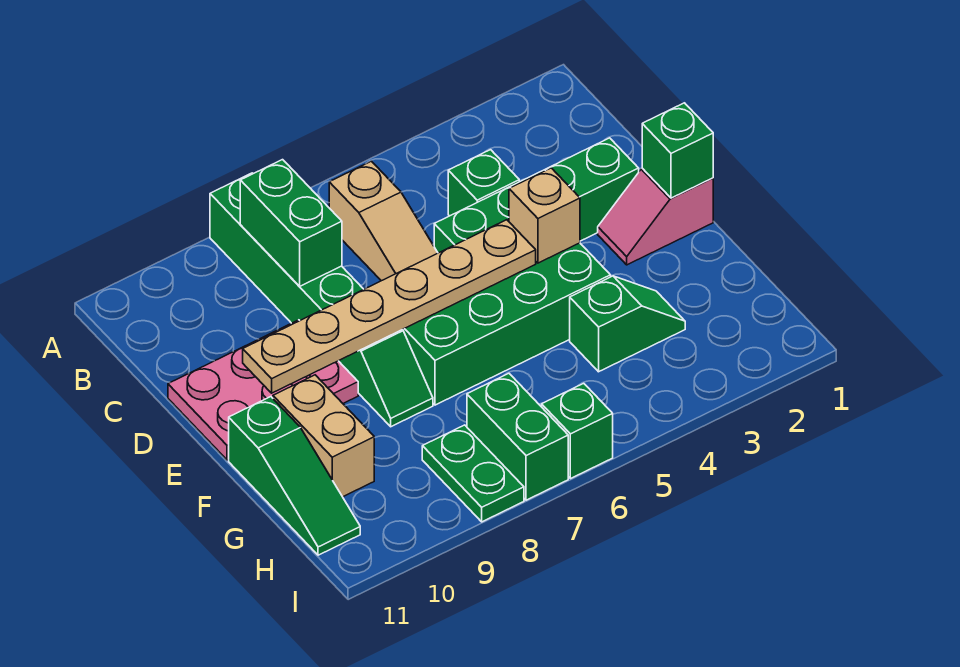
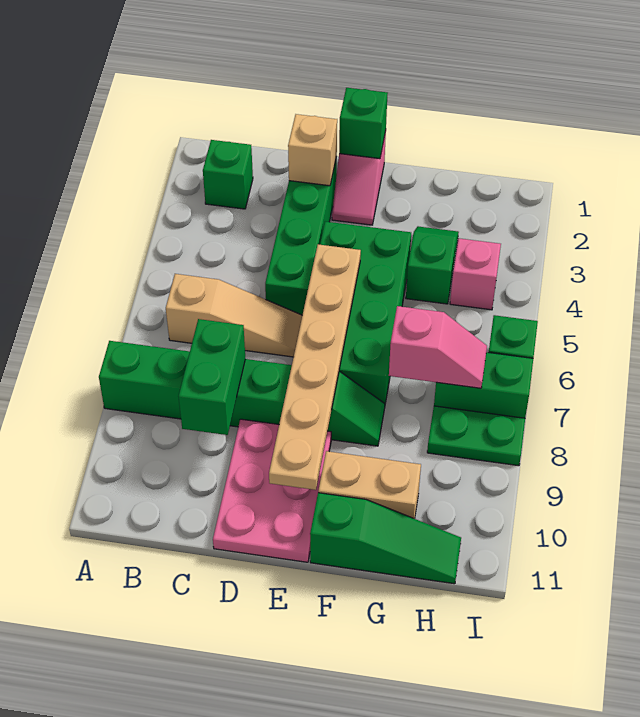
green brick B8:C8 level 2 -> green brick C8:C9 level 2
green brick C4 level 1 -> green brick B2 level 1
tan brick E4 level 2 -> tan brick D2 level 2
none -> pink slope G7:H7 level 2 top G
none -> pink brick H4 level 1

